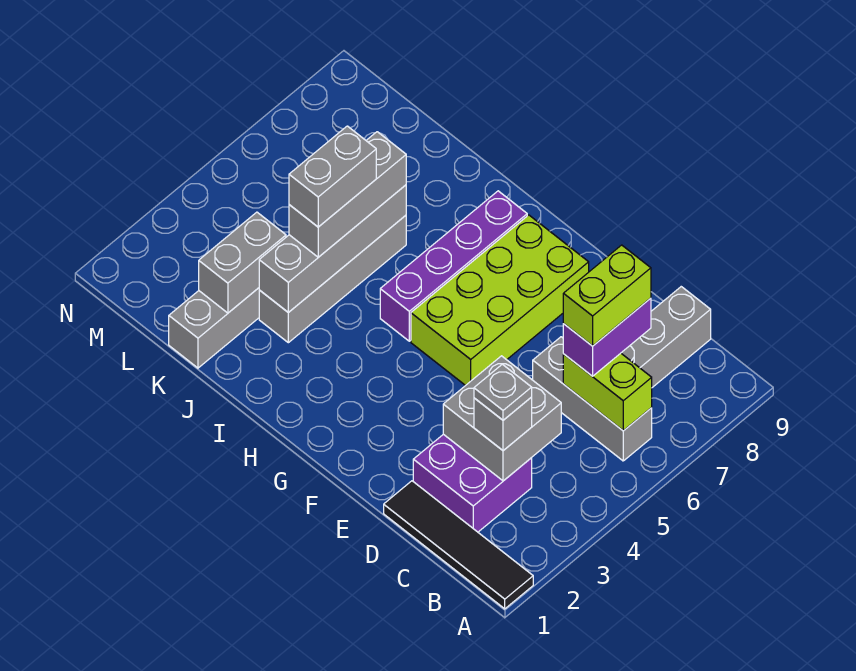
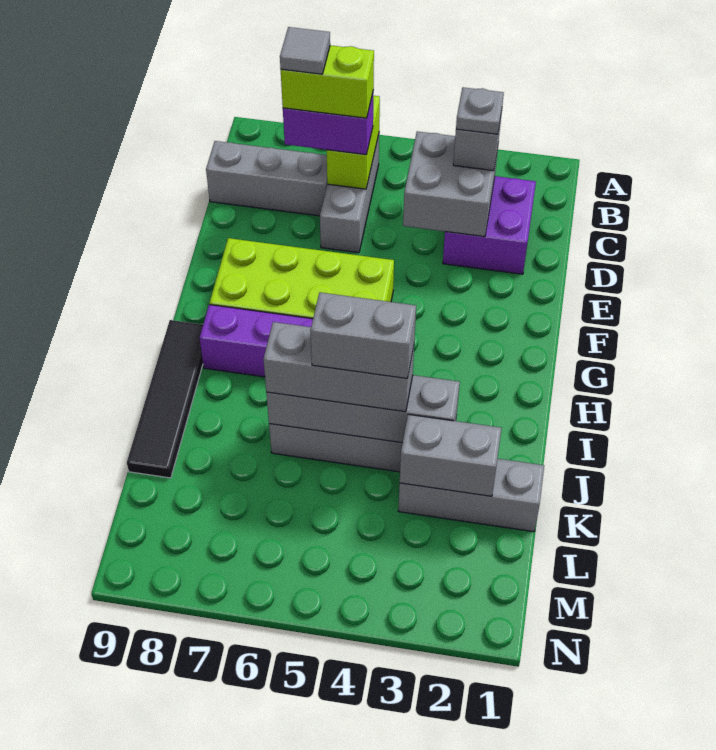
black tile A1:D1 level 1 -> black tile H9:K9 level 1
none -> grey tile C7 level 5

